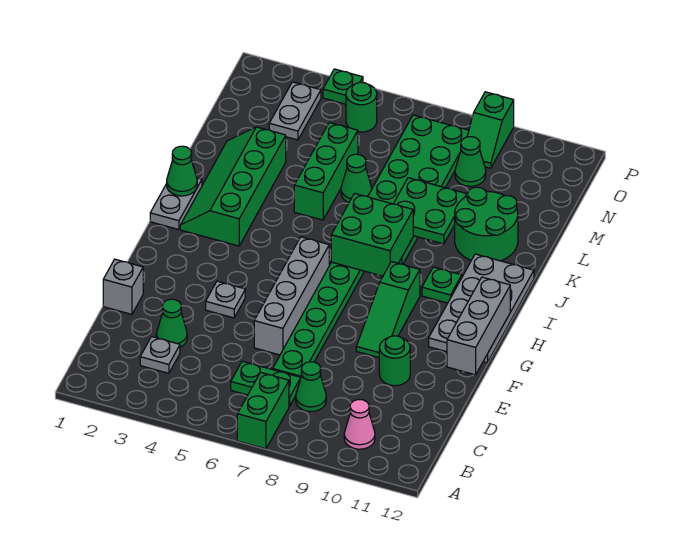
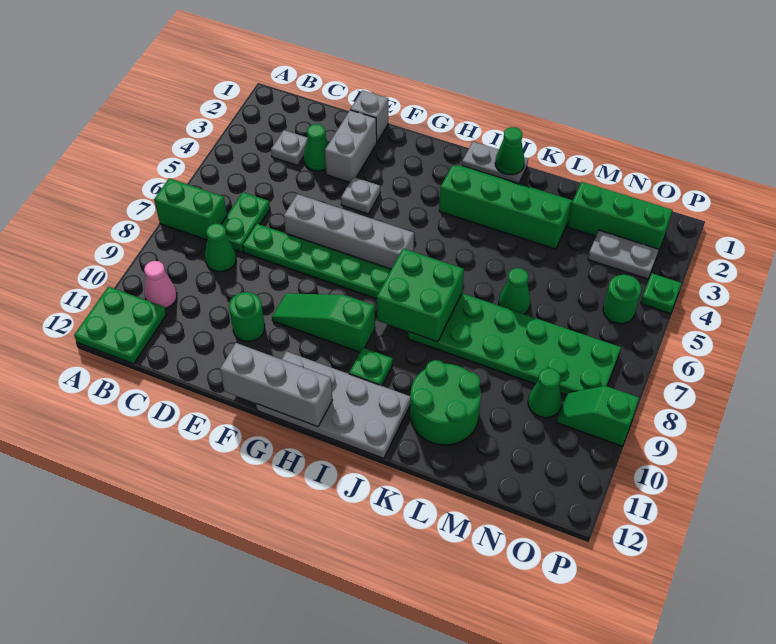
none -> grey brick E2:E3 level 1
green brick K5:M5 level 1 -> green brick M2:O2 level 1
green plate K8:L9 level 2 -> green plate A11:B12 level 1

